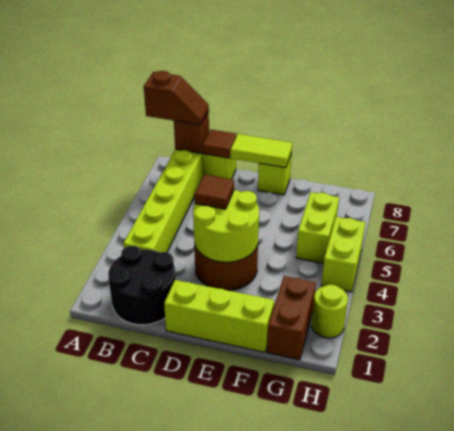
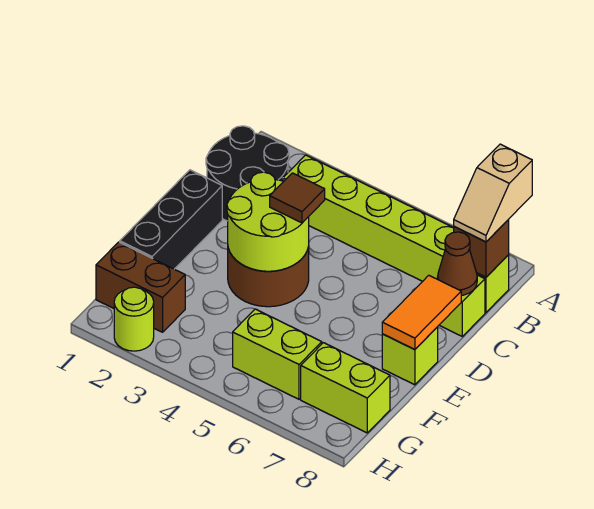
brown slope A8:B8 level 3 top A -> tan slope A8:B8 level 3 top A
brown tile C8 level 2 -> brown cone C8 level 2
lime brick D1:F1 level 1 -> black brick D1:F1 level 1
lime tile D8:E8 level 2 -> orange tile D8:E8 level 2
lime brick H4:H5 level 1 -> lime brick G7:G8 level 1

